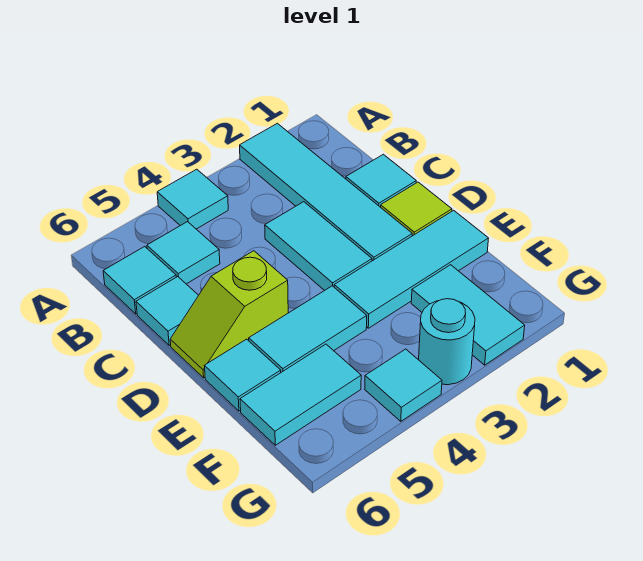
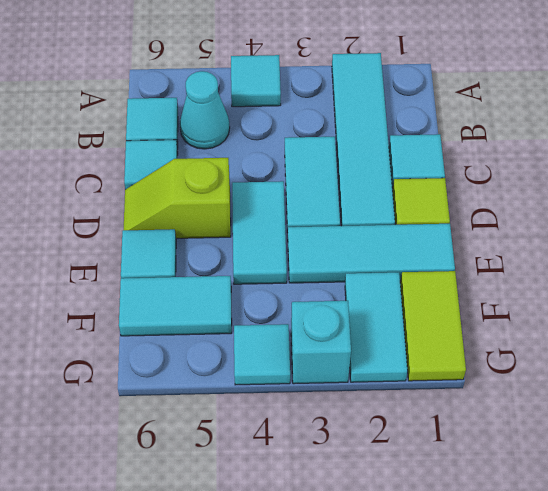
cyan tile B5 level 1 -> cyan cone B5 level 1
cyan tile E4:E5 level 1 -> cyan tile D4:E4 level 1
none -> lime tile F1:G1 level 1
cyan round brick G3 level 1 -> cyan brick G3 level 1

